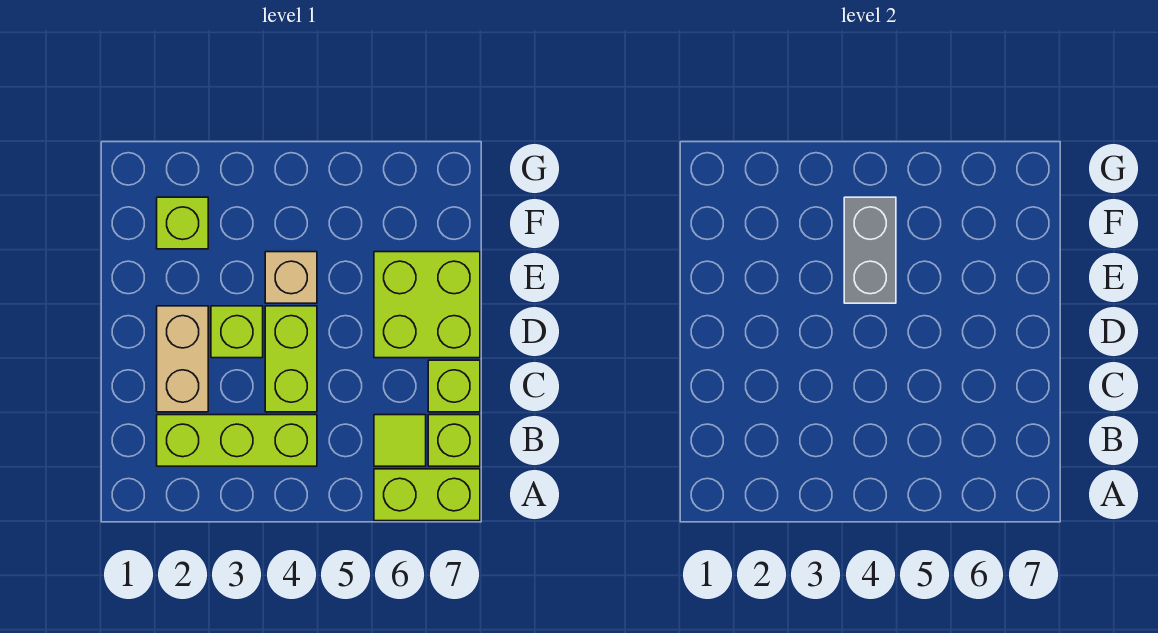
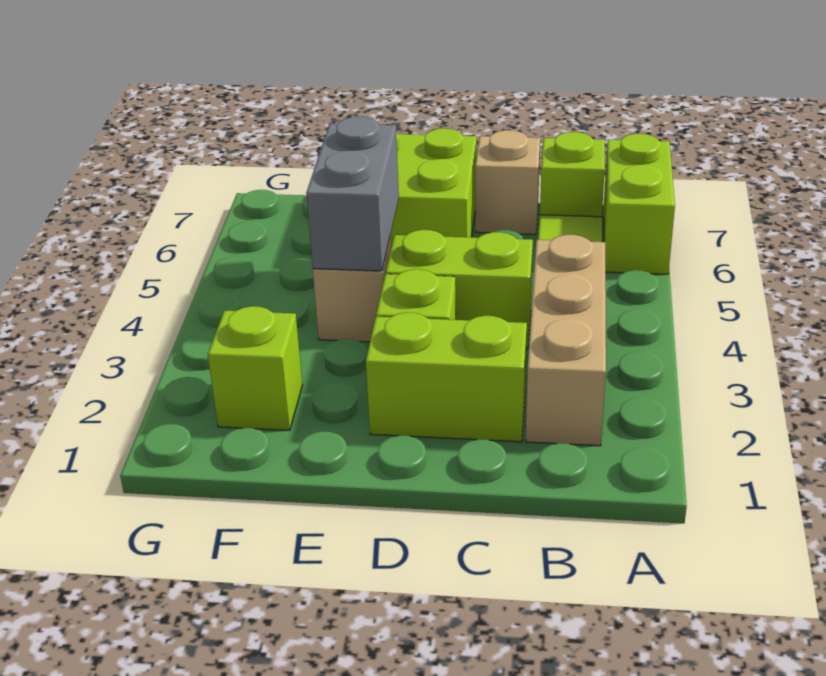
lime brick B2:B4 level 1 -> tan brick B2:B4 level 1
tan brick C2:D2 level 1 -> lime brick C2:D2 level 1
lime brick C7 level 1 -> tan brick C7 level 1
grey brick E4:F4 level 2 -> grey brick E4:E5 level 2

